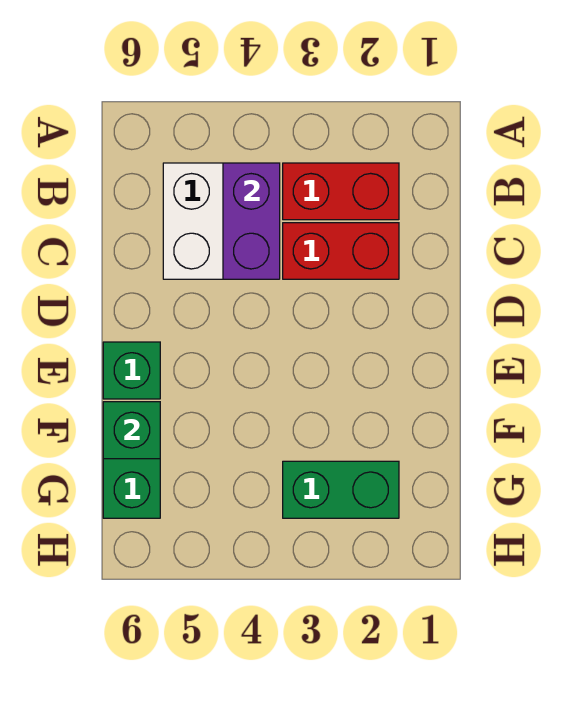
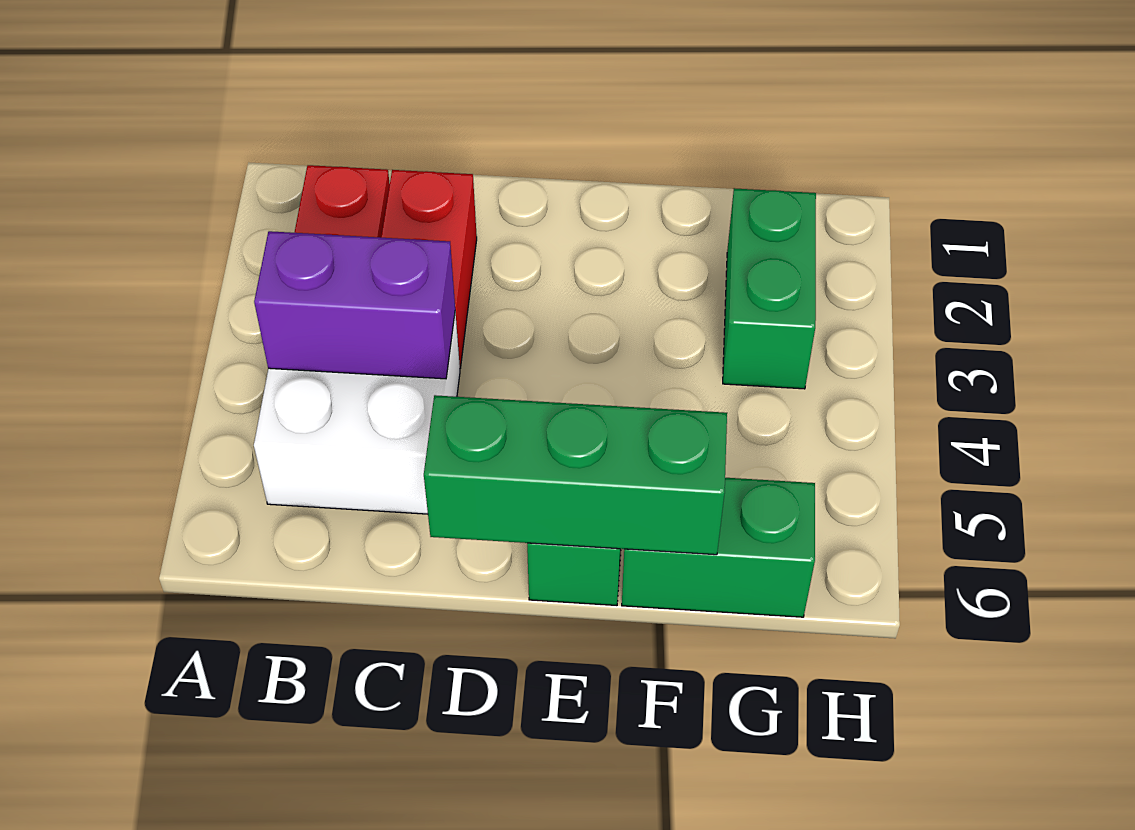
green brick F6 level 2 -> green brick D6:F6 level 2

